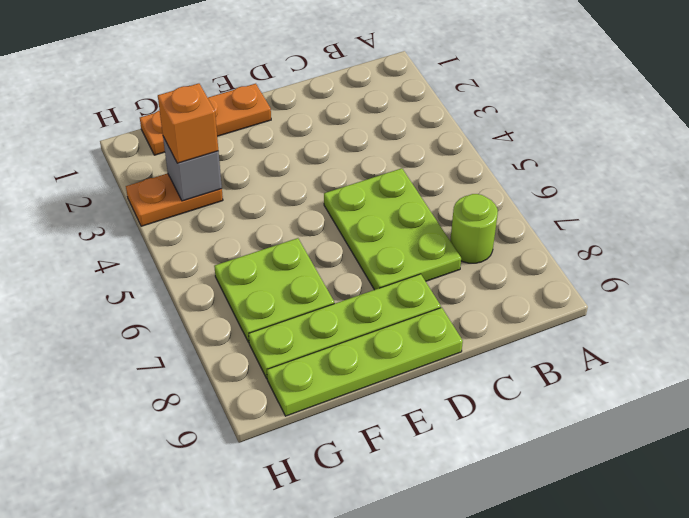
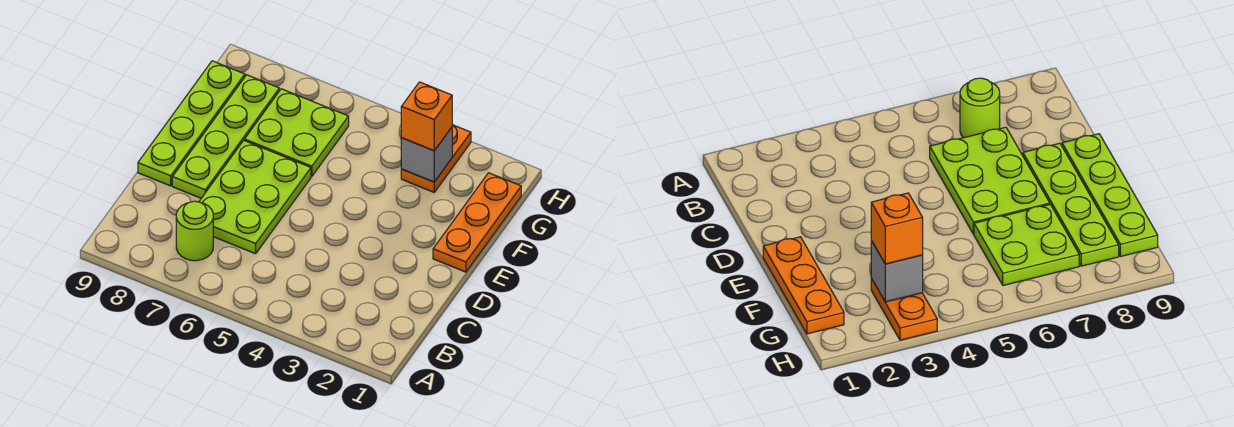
lime plate C5:D7 level 1 -> lime plate C6:E7 level 1

